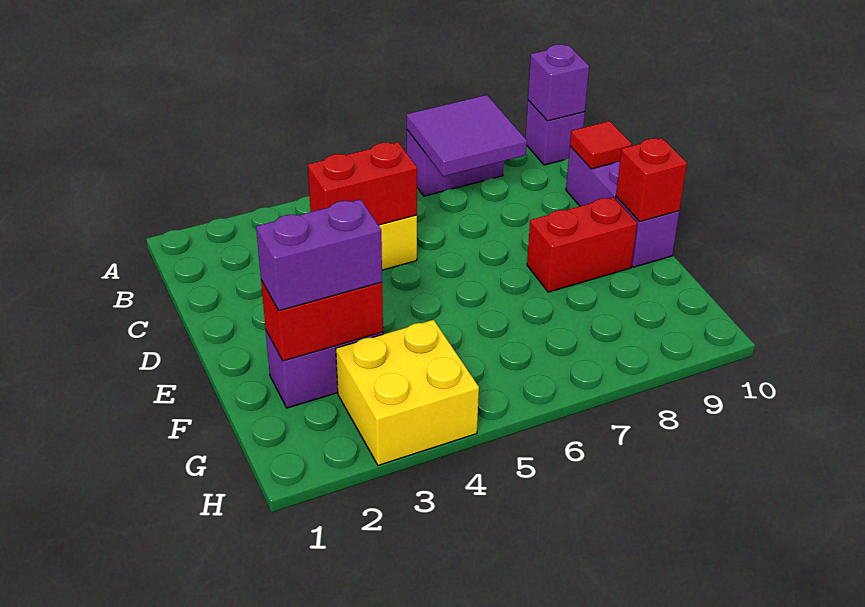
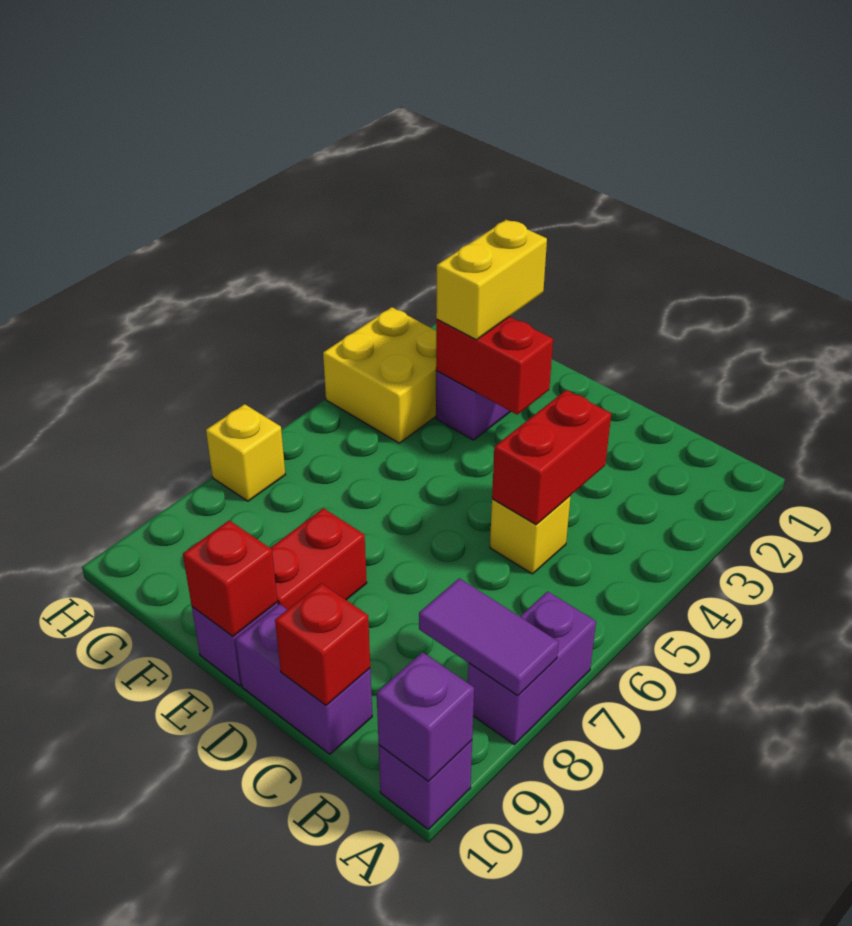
purple tile A7:B8 level 2 -> purple tile A8:B8 level 2
red tile C10 level 2 -> red brick C10 level 2
red brick F2:F3 level 2 -> red brick E3:F3 level 2
purple brick F2:F3 level 3 -> yellow brick F2:F3 level 3
none -> yellow brick H7 level 1

